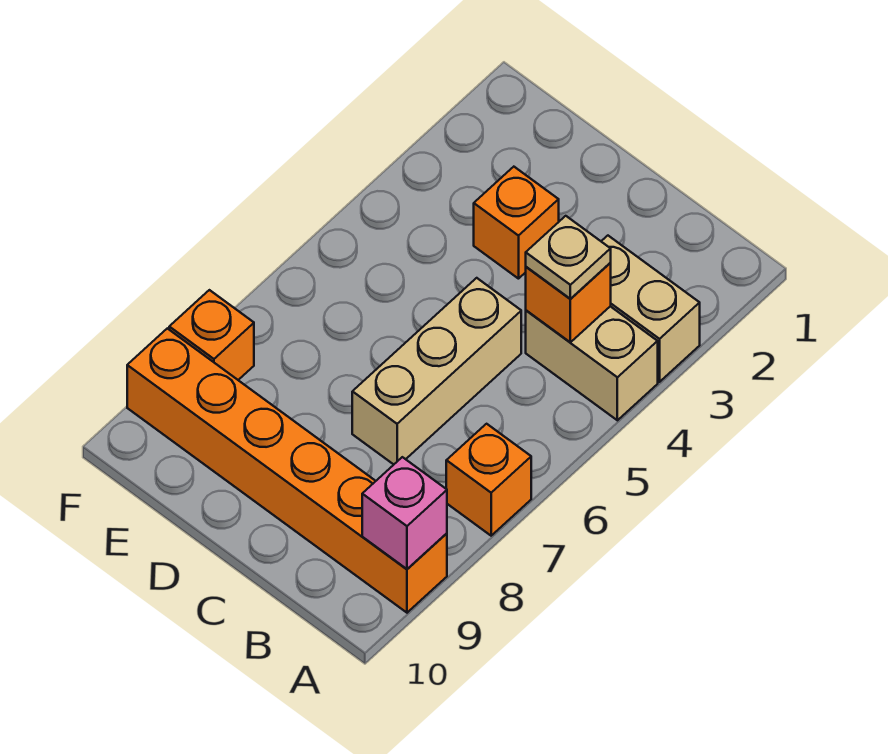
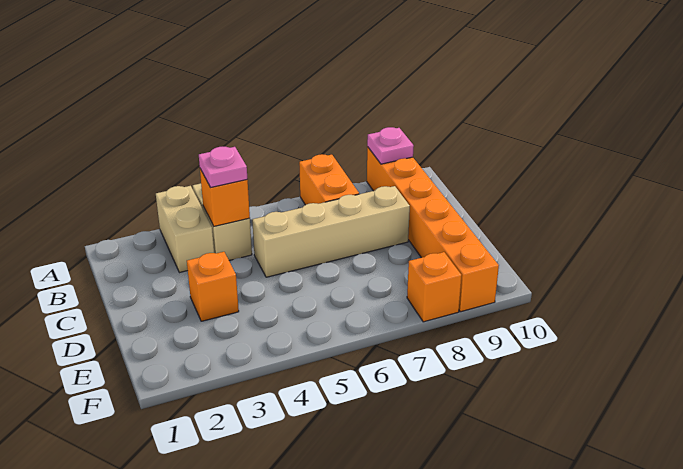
orange brick A7 level 1 -> orange brick A7:B7 level 1
pink brick A9 level 2 -> pink plate A9 level 2
tan plate B4 level 3 -> pink plate B4 level 3
tan brick C5:C7 level 1 -> tan brick C5:C8 level 1

